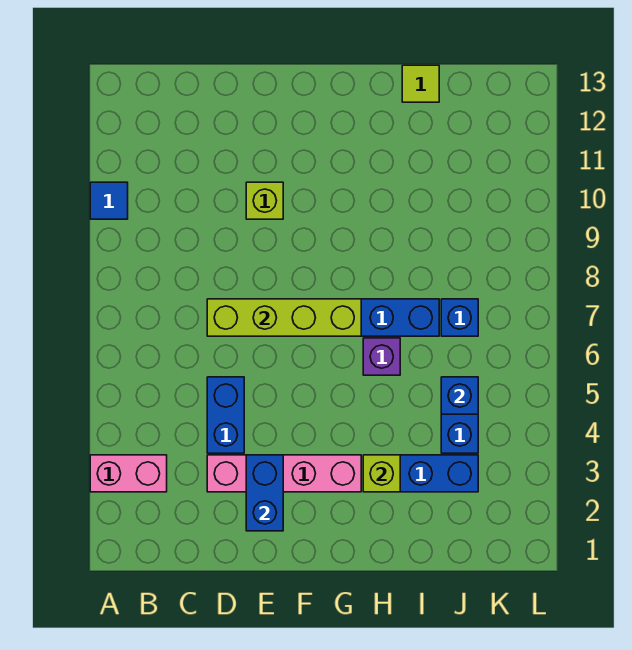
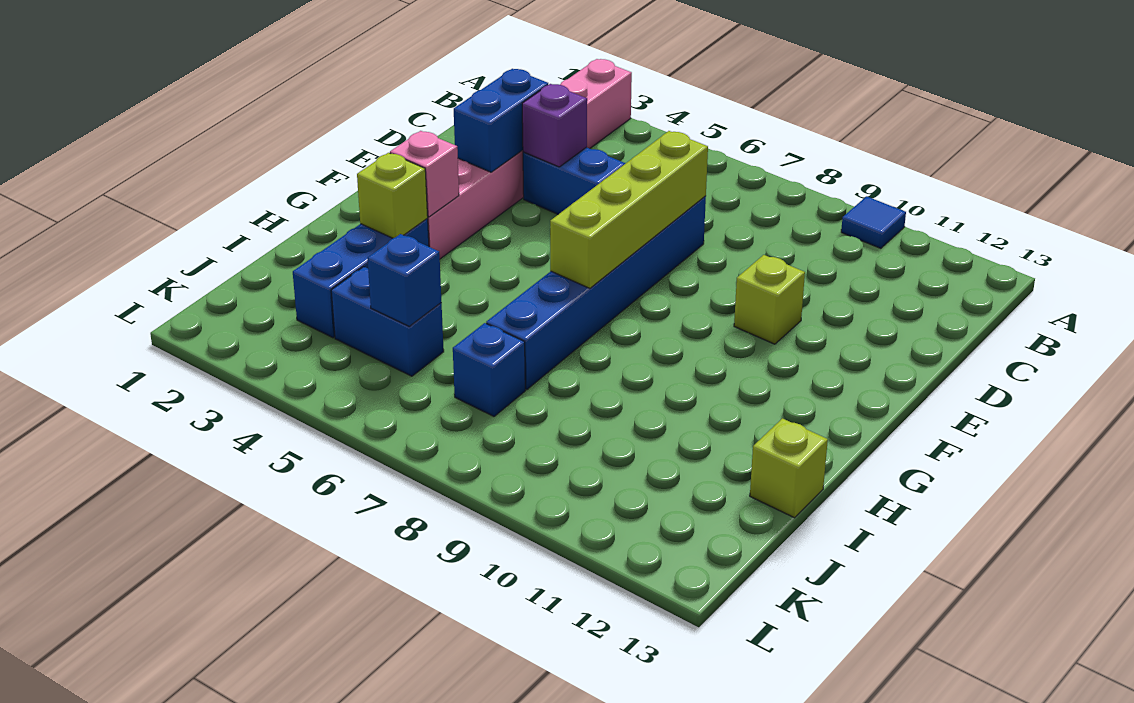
blue brick E2:E3 level 2 -> blue brick D3:E3 level 2
none -> pink brick G3 level 2
purple brick H6 level 1 -> purple brick D4 level 2
lime tile I13 level 1 -> lime brick I13 level 1

